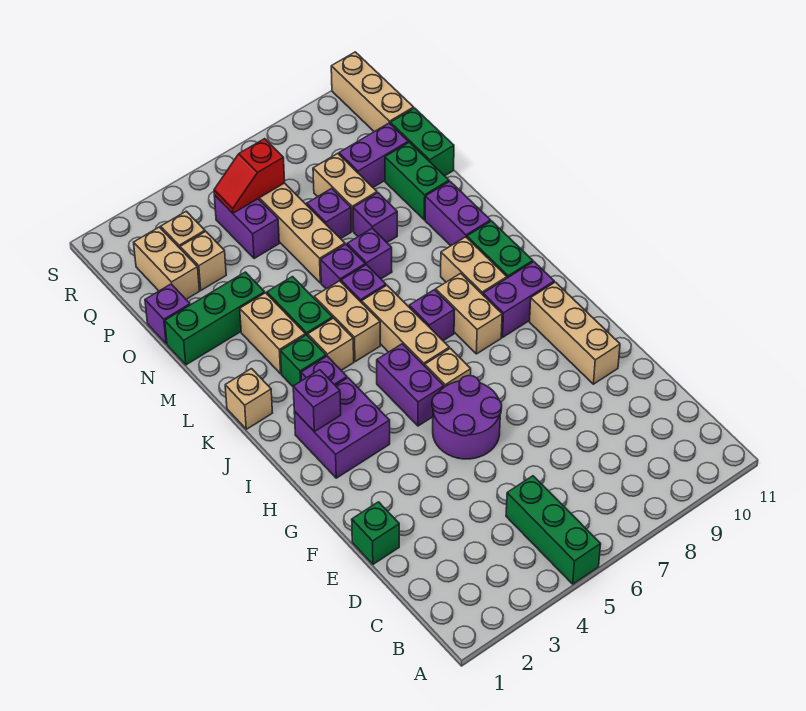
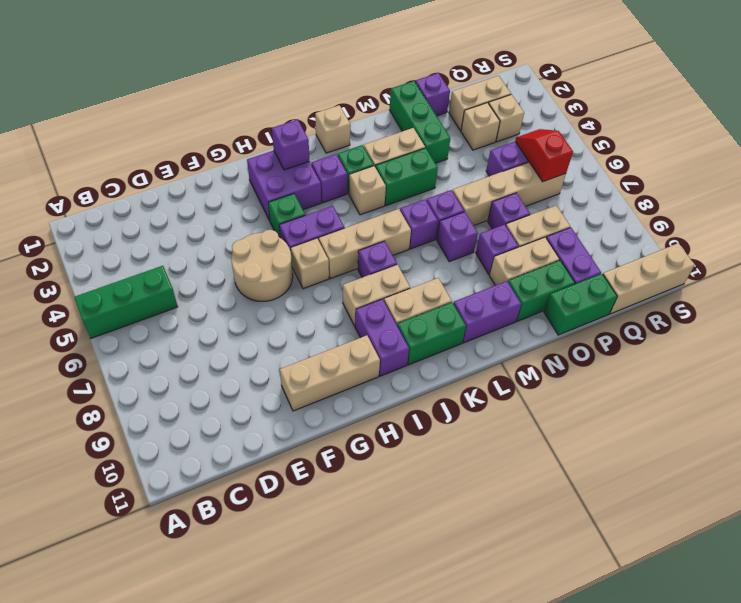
green brick E1 level 1 -> green brick H4 level 1
purple round brick F5:G6 level 1 -> tan round brick F5:G6 level 1
tan brick K5:L5 level 1 -> tan brick N9:O9 level 1

